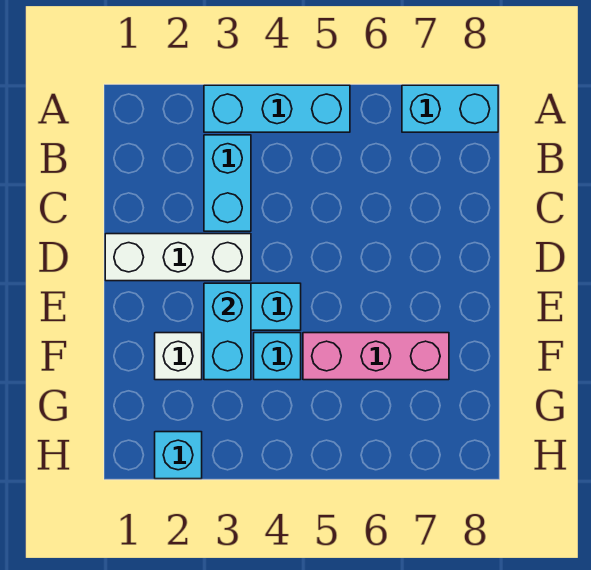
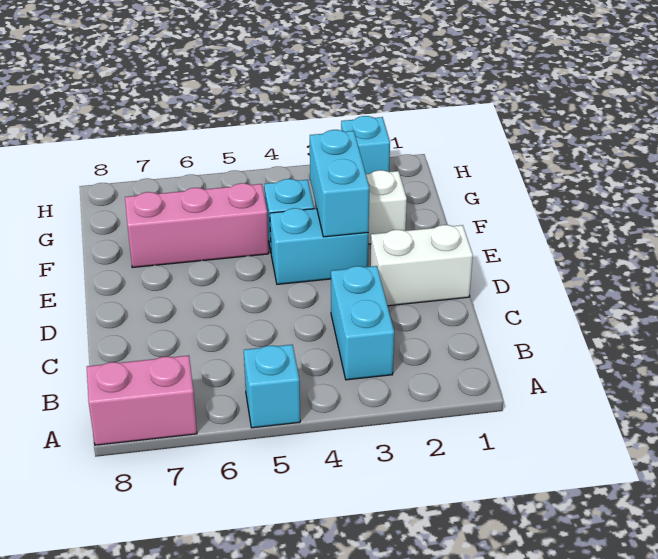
cyan brick A3:A5 level 1 -> cyan brick A5 level 1
cyan brick A7:A8 level 1 -> pink brick A7:A8 level 1
white brick D1:D3 level 1 -> white brick D1:D2 level 1

